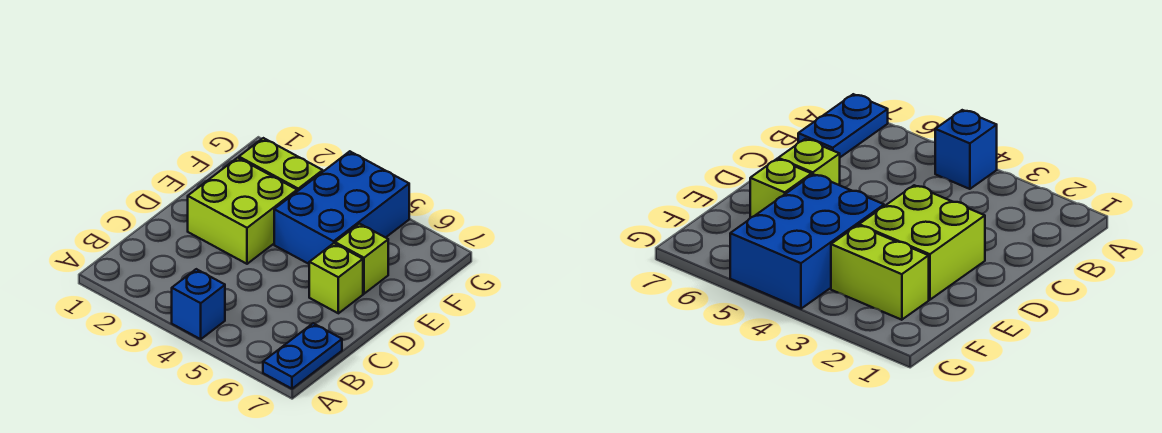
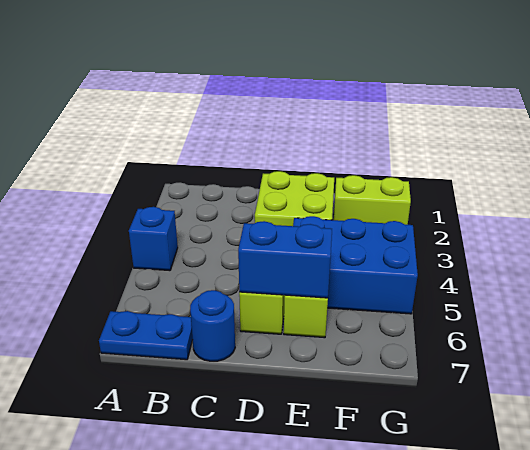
none -> blue round brick C7 level 1
none -> blue brick D6:E6 level 2
lime brick F2:F3 level 1 -> lime brick F2:G2 level 1

